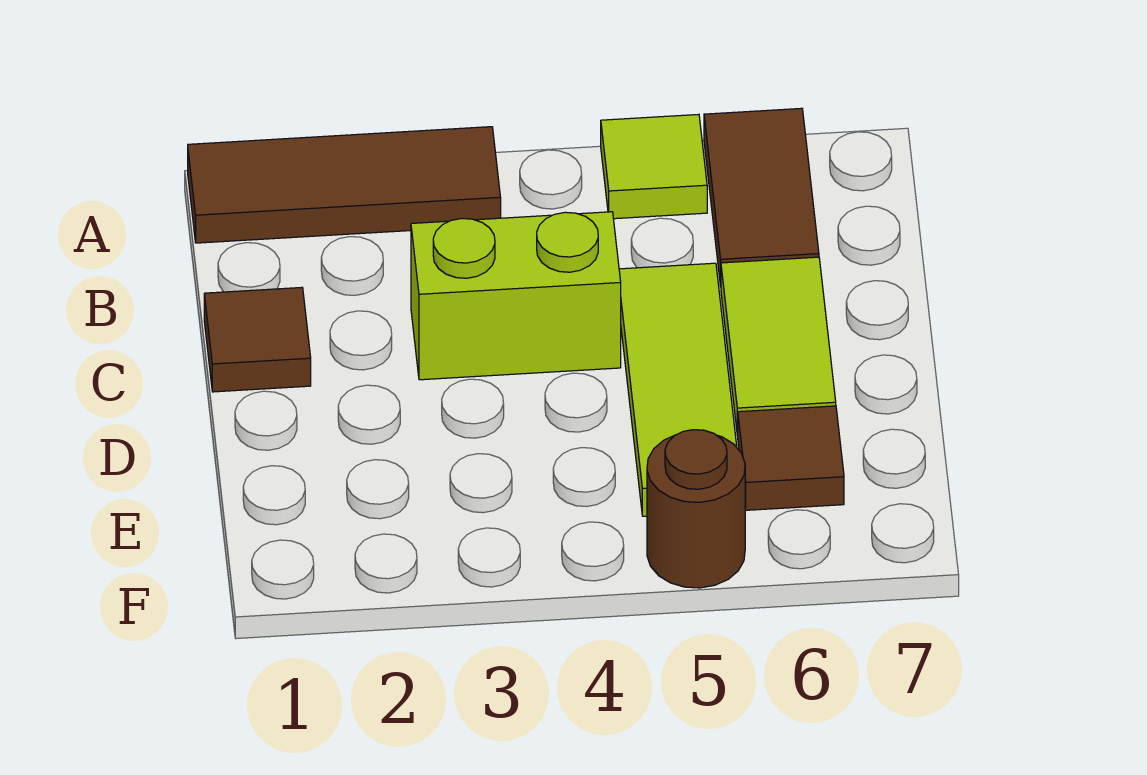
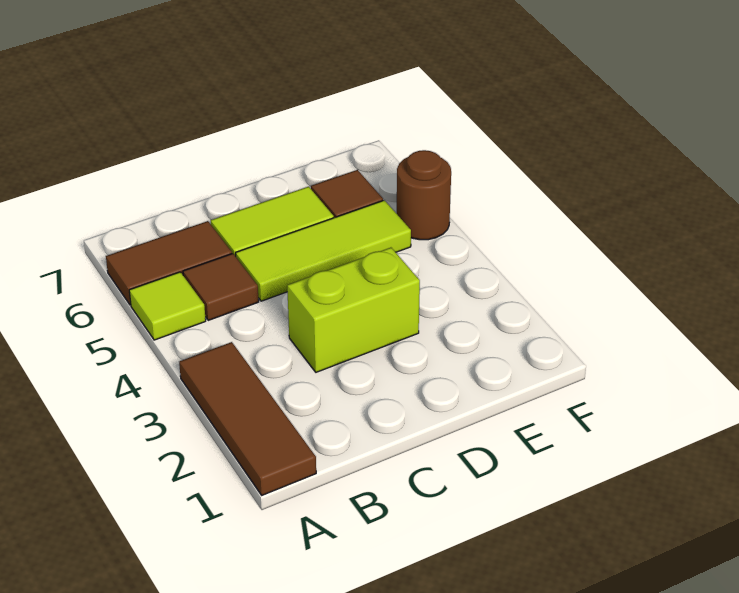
brown tile C1 level 1 -> brown tile B5 level 1
lime brick C3:C4 level 1 -> lime brick C3:D3 level 1

